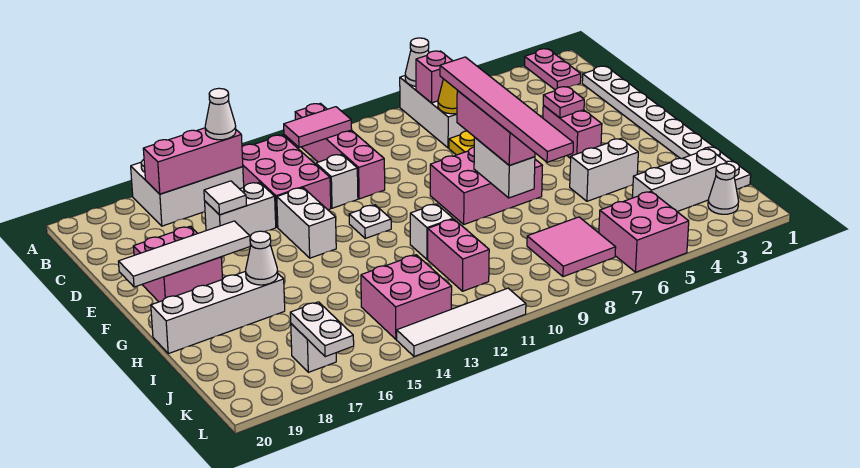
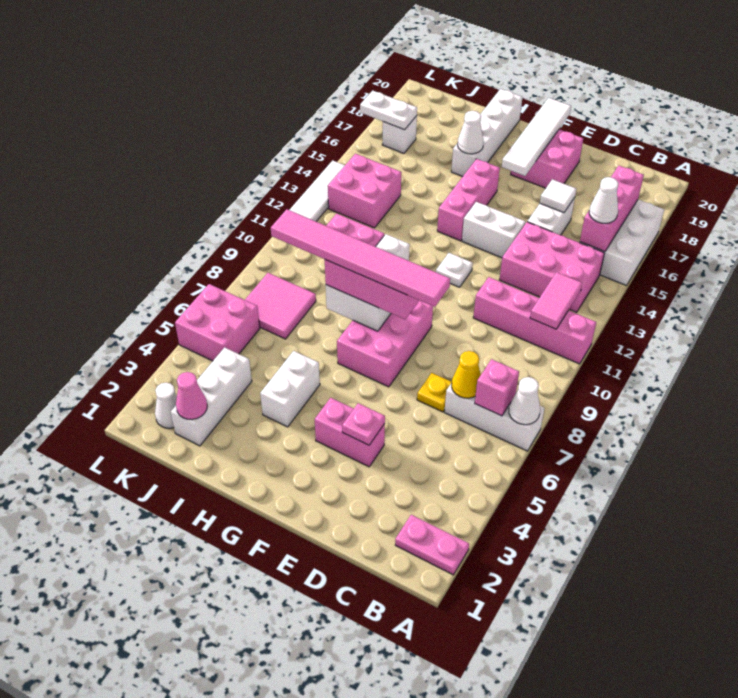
white plate C1:J1 level 1 -> none
white brick D12 level 1 -> none
none -> pink brick G14:G16 level 1
none -> pink cone J2 level 2

